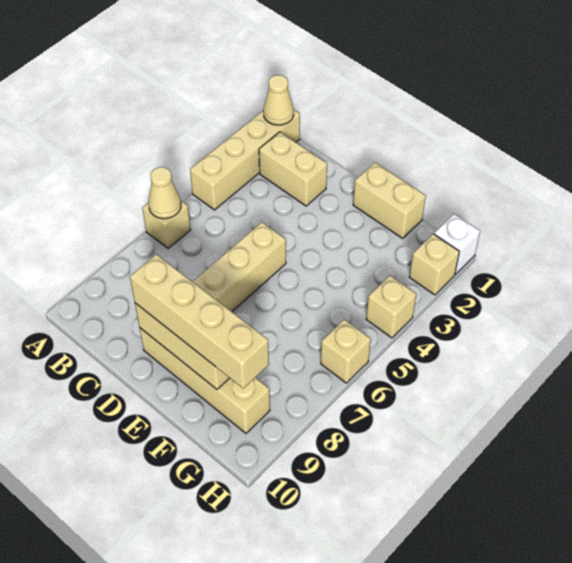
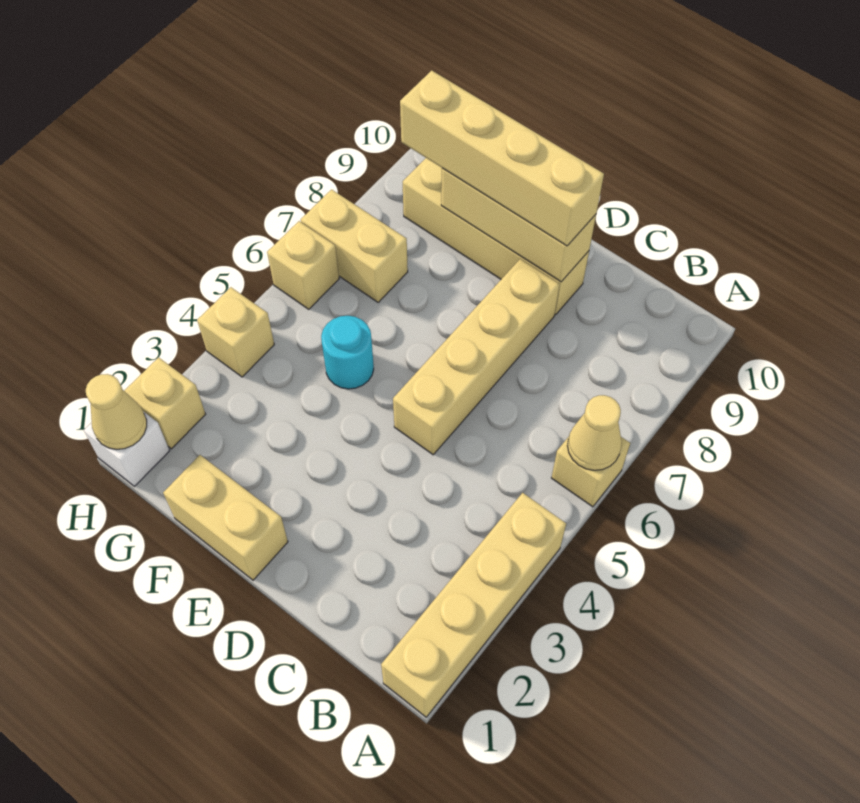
tan cone A1 level 2 -> tan cone H1 level 2
tan brick B2:C2 level 1 -> tan brick G7:H7 level 1
none -> cyan round brick F5 level 1

